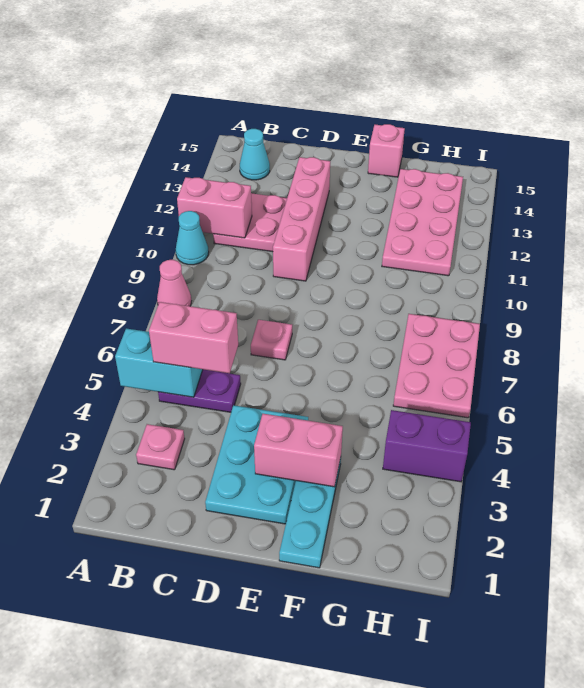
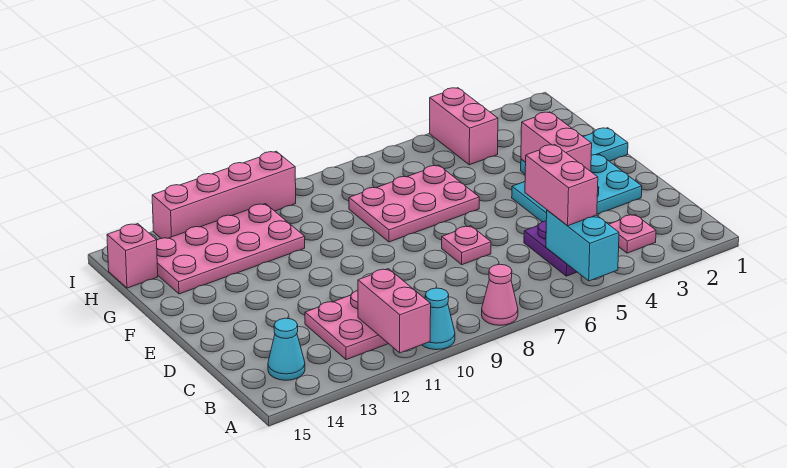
pink brick D10:D13 level 1 -> pink brick I10:I13 level 1
pink brick F15 level 1 -> pink brick H15 level 1
purple brick H4:I4 level 1 -> pink brick H4:I4 level 1
pink plate H6:I8 level 1 -> pink plate F6:G8 level 1

